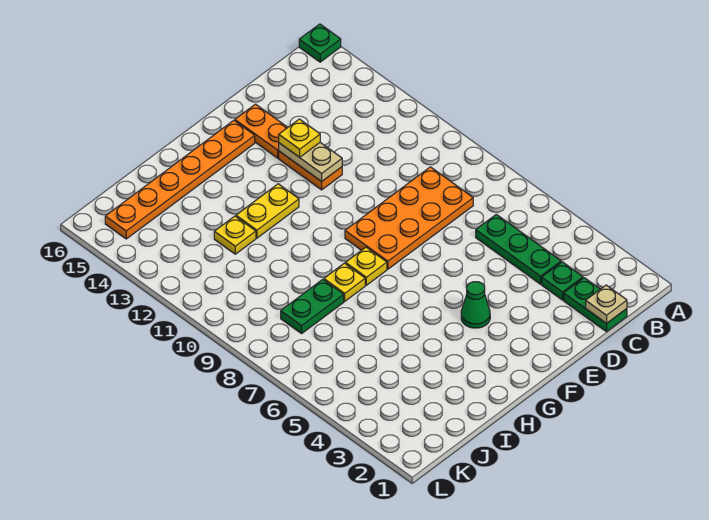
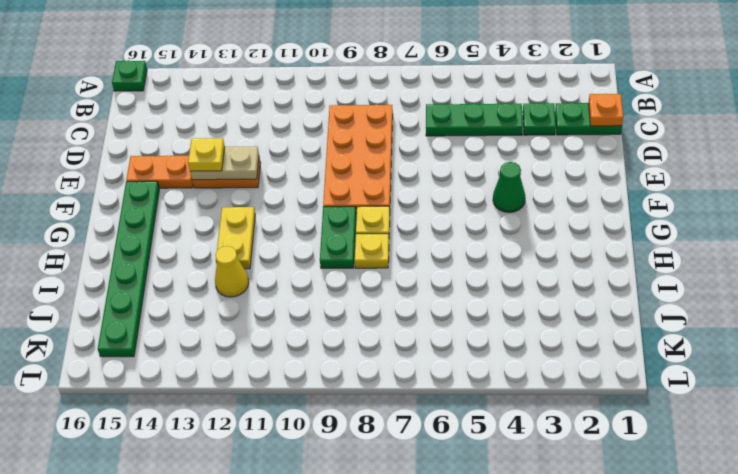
tan plate C1 level 2 -> orange plate C1 level 2
orange plate F15:K15 level 1 -> green plate F15:K15 level 1
green plate I8:J8 level 1 -> green plate G9:H9 level 1
yellow plate I12 level 1 -> yellow cone I12 level 1

